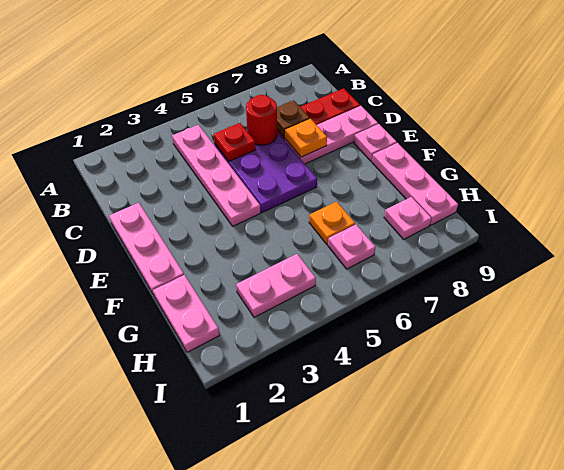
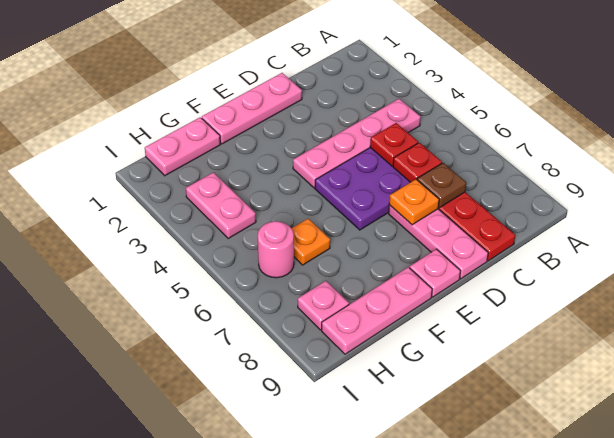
red round brick C6 level 2 -> red plate C6 level 2
pink plate H6 level 1 -> pink round brick H6 level 1

